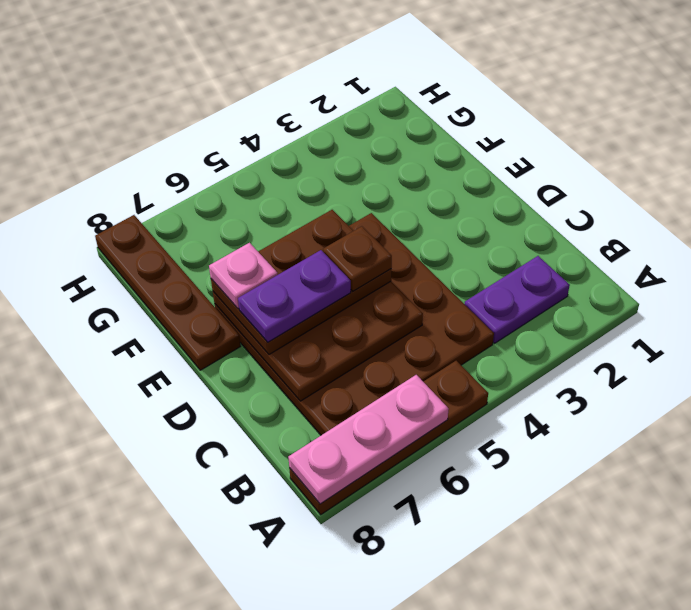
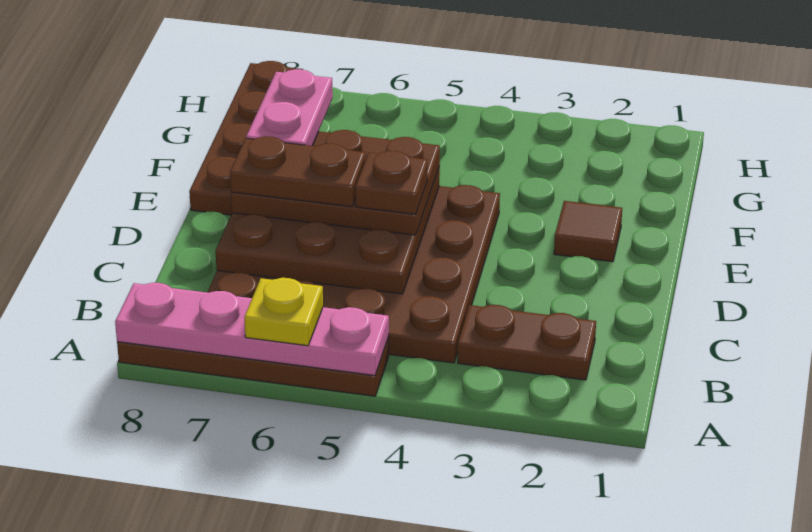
pink plate A6:A8 level 2 -> pink plate A5:A8 level 2
none -> yellow plate A6 level 3
purple plate B2:B3 level 1 -> brown plate B2:B3 level 1
purple plate D6:D7 level 4 -> brown plate D6:D7 level 4
none -> brown tile E2 level 1
pink plate E7 level 4 -> pink plate E7:F7 level 4

